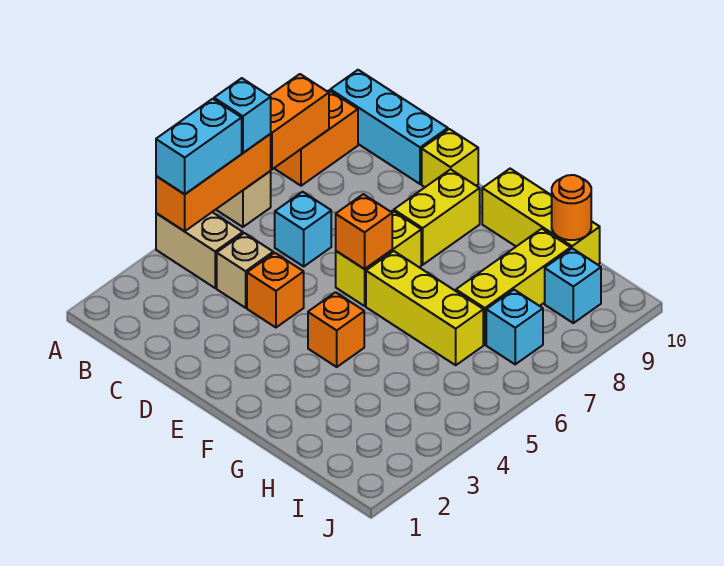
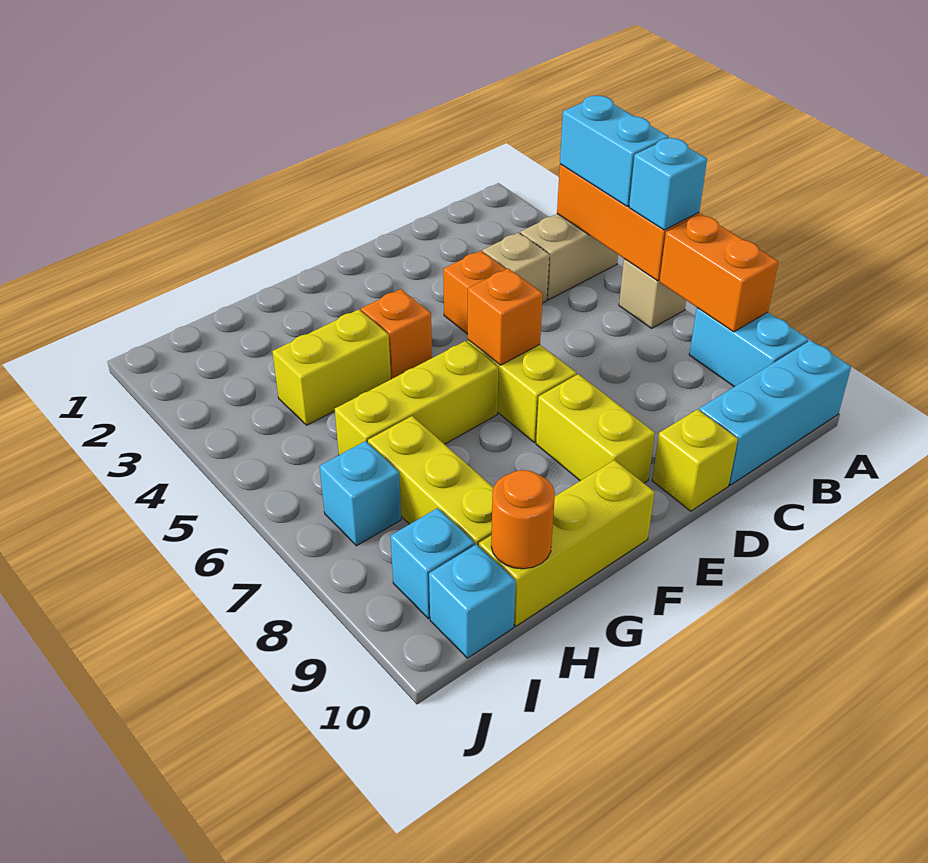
orange brick A8:A9 level 1 -> cyan brick A8:A9 level 1
cyan brick C6 level 1 -> cyan brick I10 level 1
none -> yellow brick G4:H4 level 1

